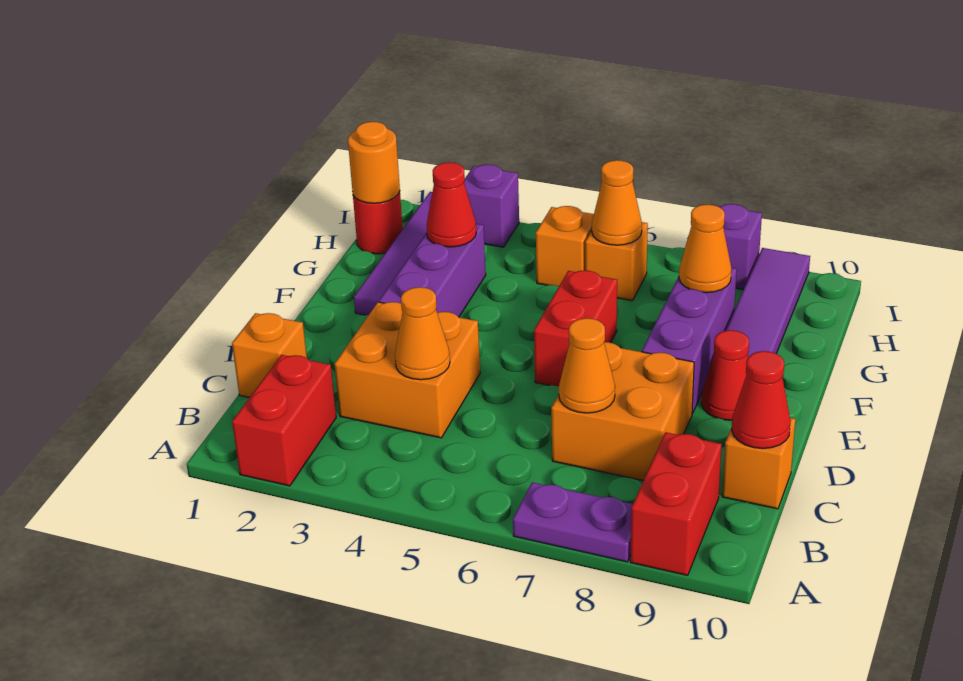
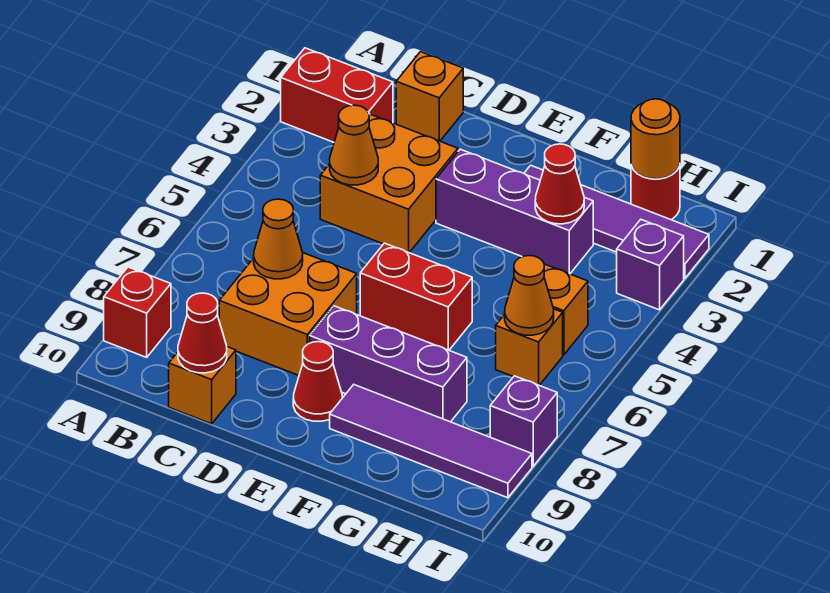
purple plate A7:A8 level 1 -> none
red brick A9:B9 level 1 -> red brick A9 level 1
orange cone G8 level 2 -> none

